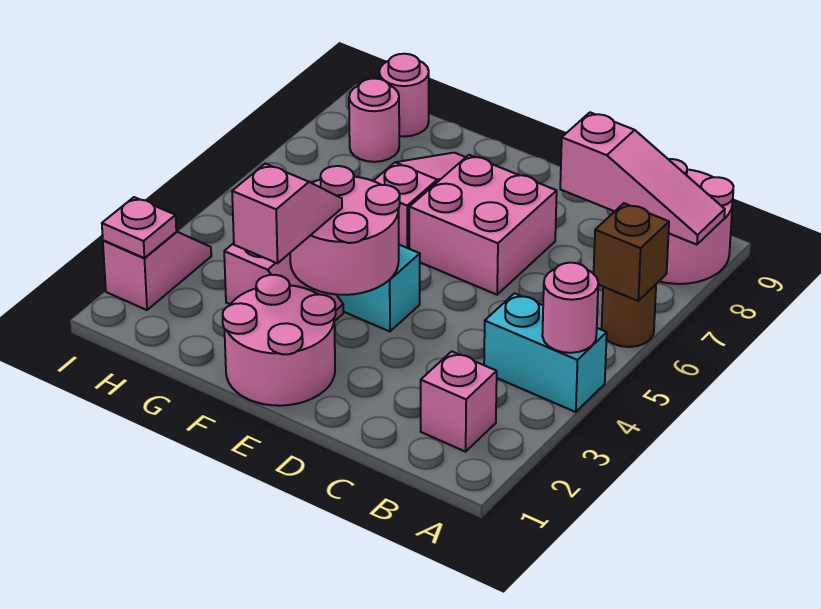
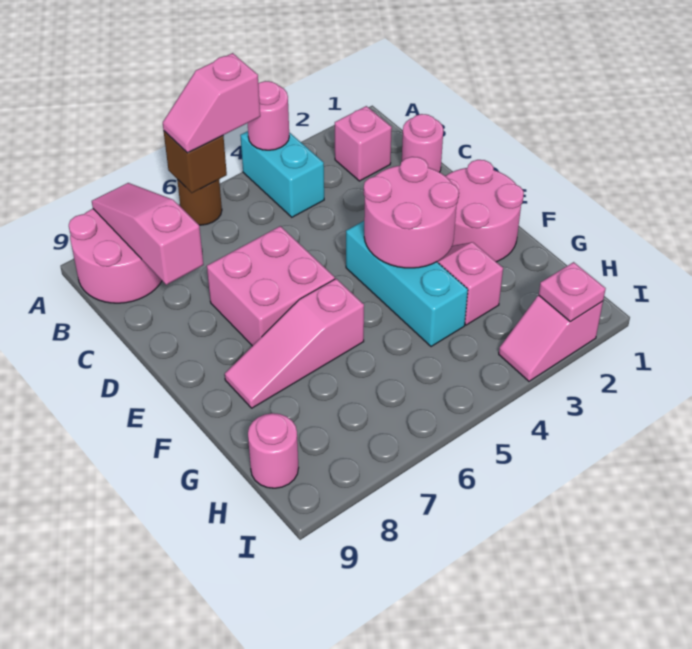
pink slope F2:F3 level 3 top 2 -> pink slope A5:A6 level 3 top 5
pink round brick H8 level 1 -> pink round brick C1 level 1

